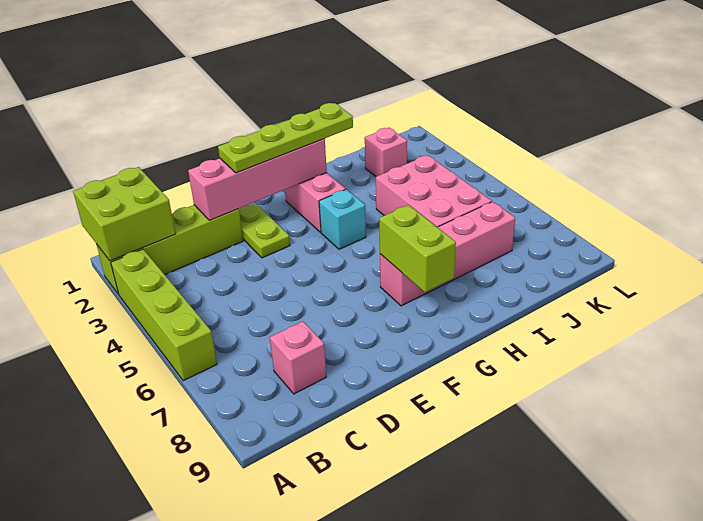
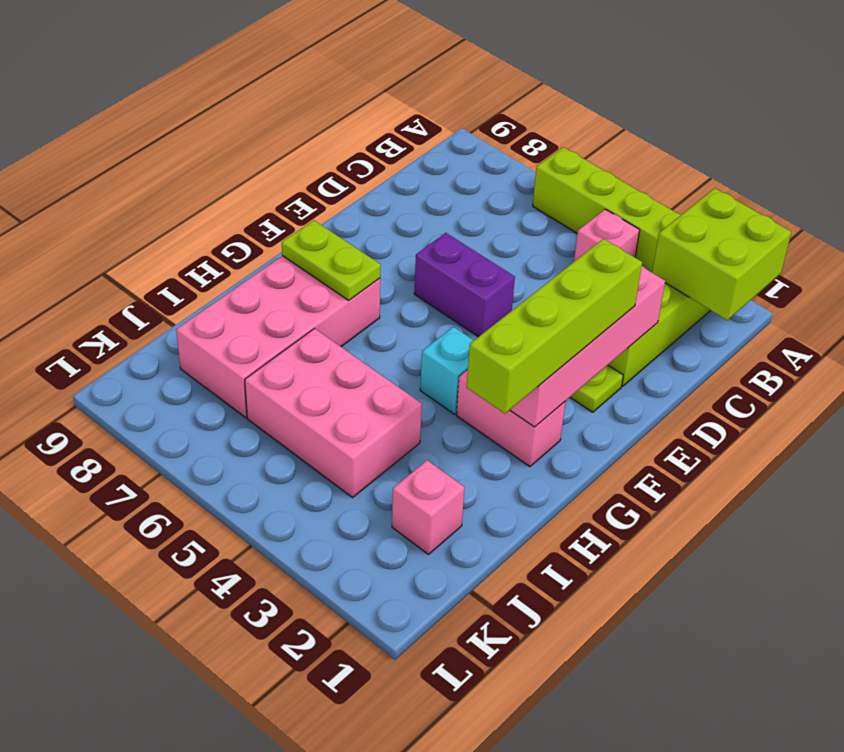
pink brick C8 level 1 -> pink brick B4 level 1
lime plate E2:H2 level 3 -> lime brick E2:H2 level 3
none -> purple brick E5:E6 level 1
pink brick G7:J7 level 1 -> pink brick G7:J8 level 1
lime brick G7:G8 level 2 -> lime plate G7:G8 level 2

